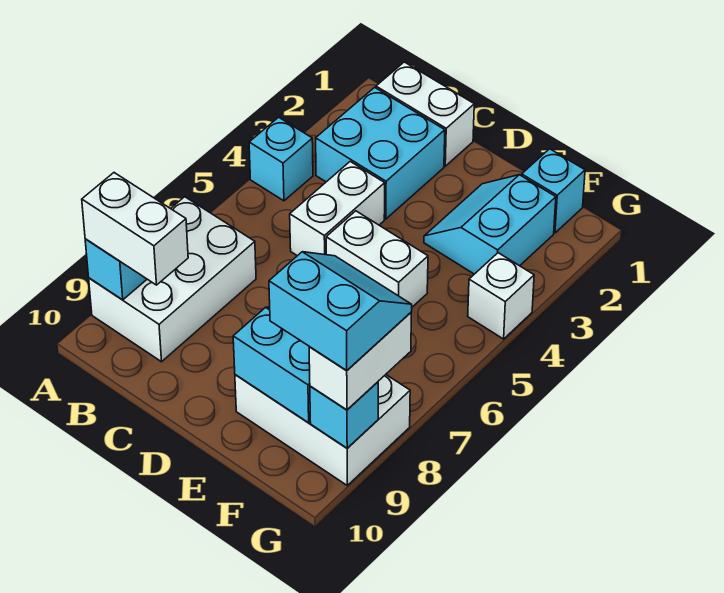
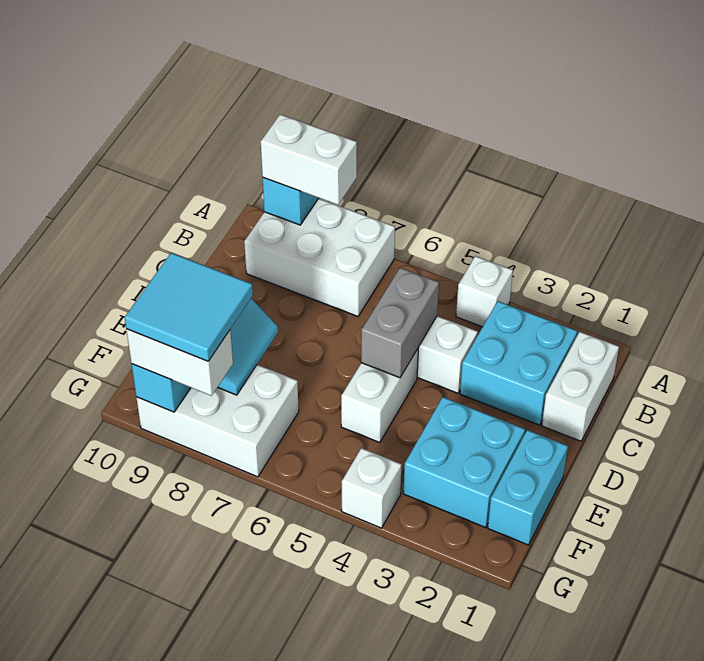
cyan brick A4 level 1 -> white brick A4 level 1
white brick A9:B9 level 3 -> white brick A8:A9 level 3
none -> grey brick C5:D5 level 2
cyan slope E2:F3 level 1 top F -> cyan brick E2:F3 level 1
white brick E8:G9 level 1 -> white brick F7:G9 level 1
cyan brick F1 level 1 -> cyan brick E1:F1 level 1
cyan slope F8:G9 level 4 top 9 -> cyan tile F8:G9 level 4

